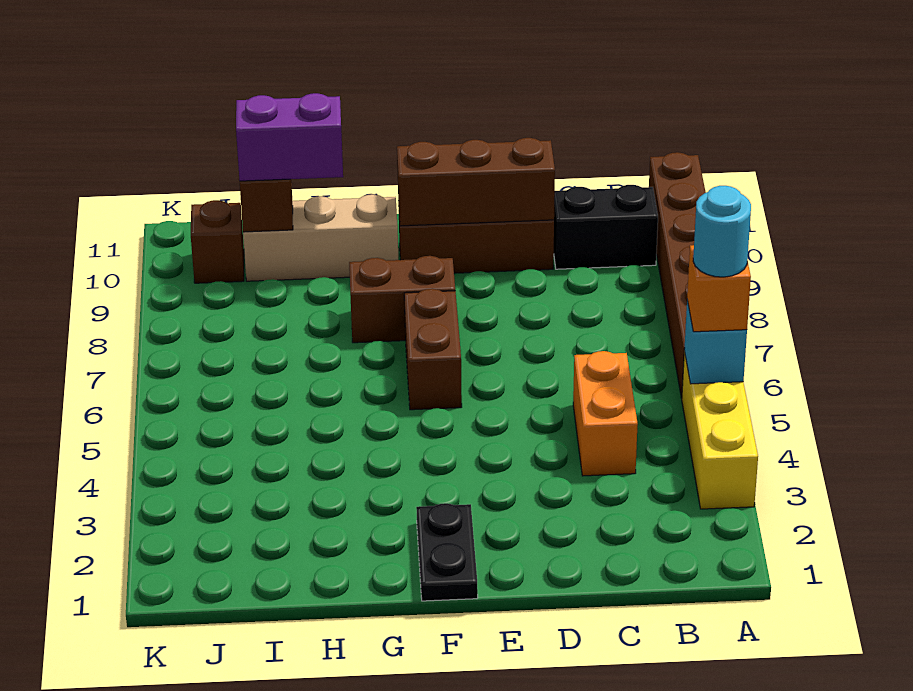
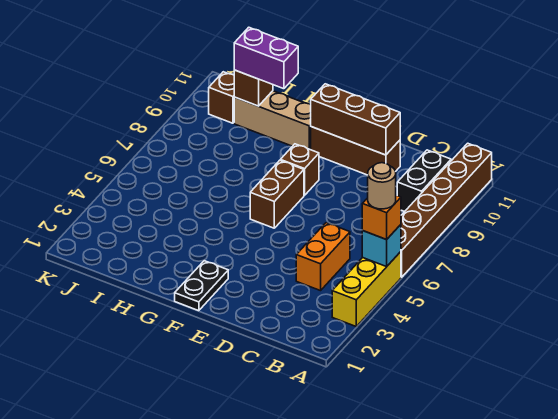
cyan round brick A5 level 4 -> tan round brick A5 level 4
black brick B10:C10 level 1 -> black brick B9:B10 level 1
brown brick F8:G8 level 1 -> brown brick F8 level 1

